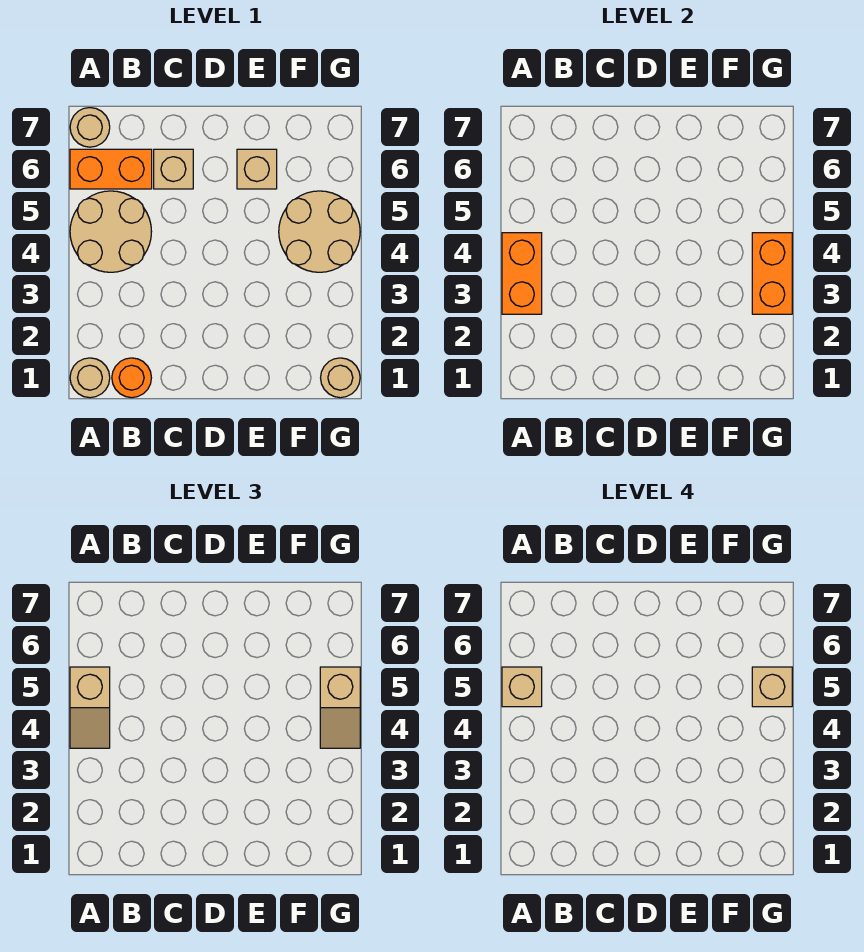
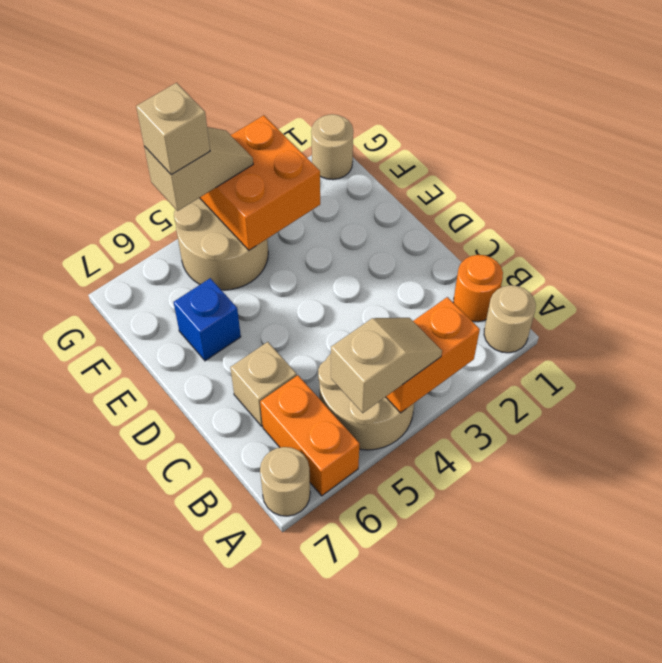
tan brick A5 level 4 -> none
tan brick E6 level 1 -> blue brick E6 level 1
orange brick G3:G4 level 2 -> orange brick F3:G4 level 2

